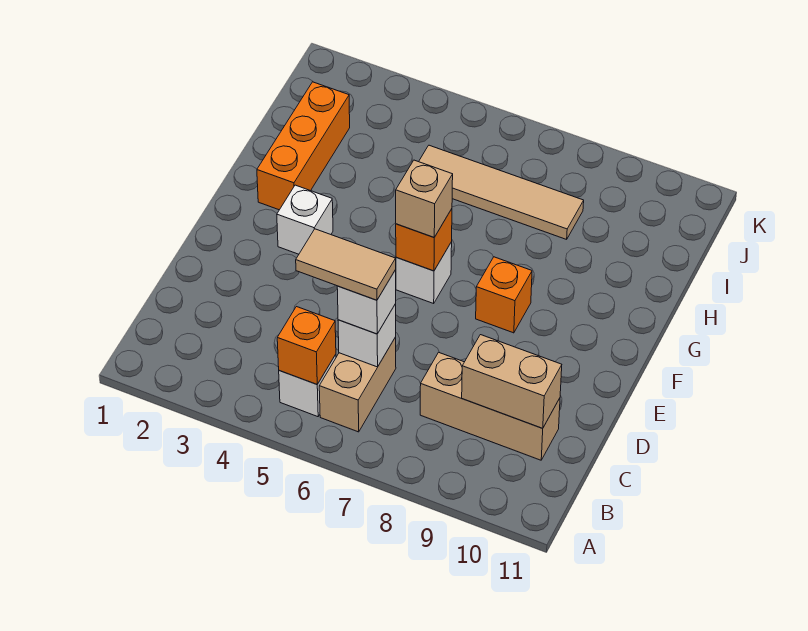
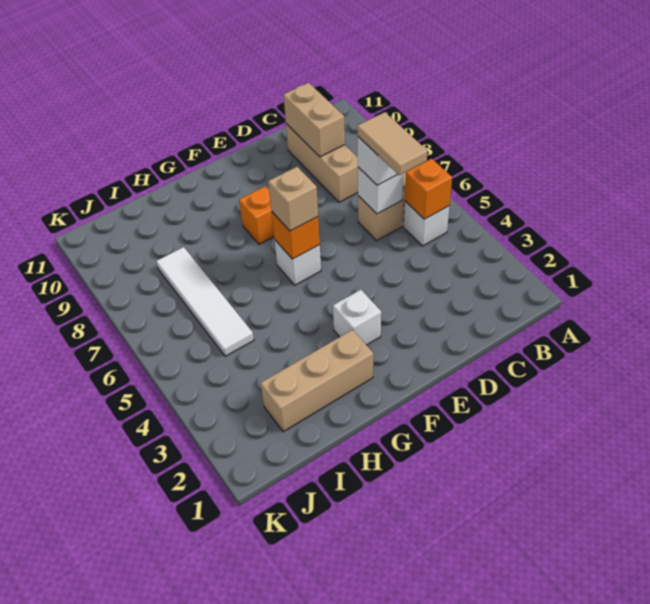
orange brick G2:I2 level 1 -> tan brick G2:I2 level 1
tan tile I5:I8 level 1 -> white tile I5:I8 level 1

